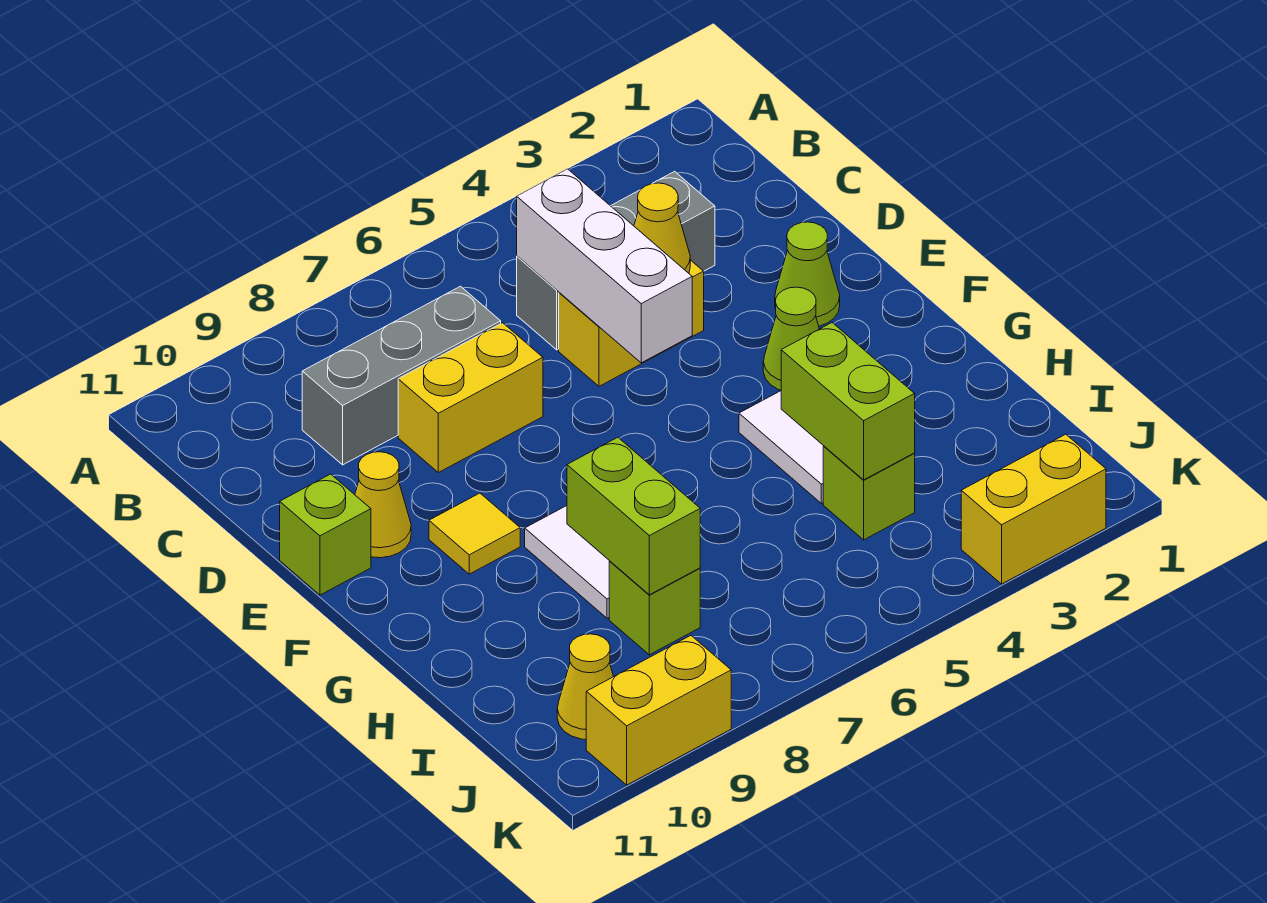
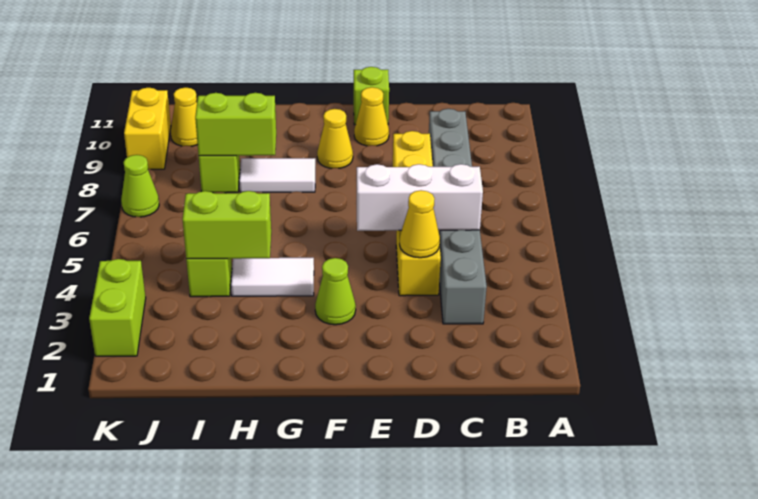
lime cone E2 level 1 -> lime cone K7 level 1
yellow tile F9 level 1 -> yellow cone F9 level 1
yellow brick K2:K3 level 1 -> lime brick K2:K3 level 1

